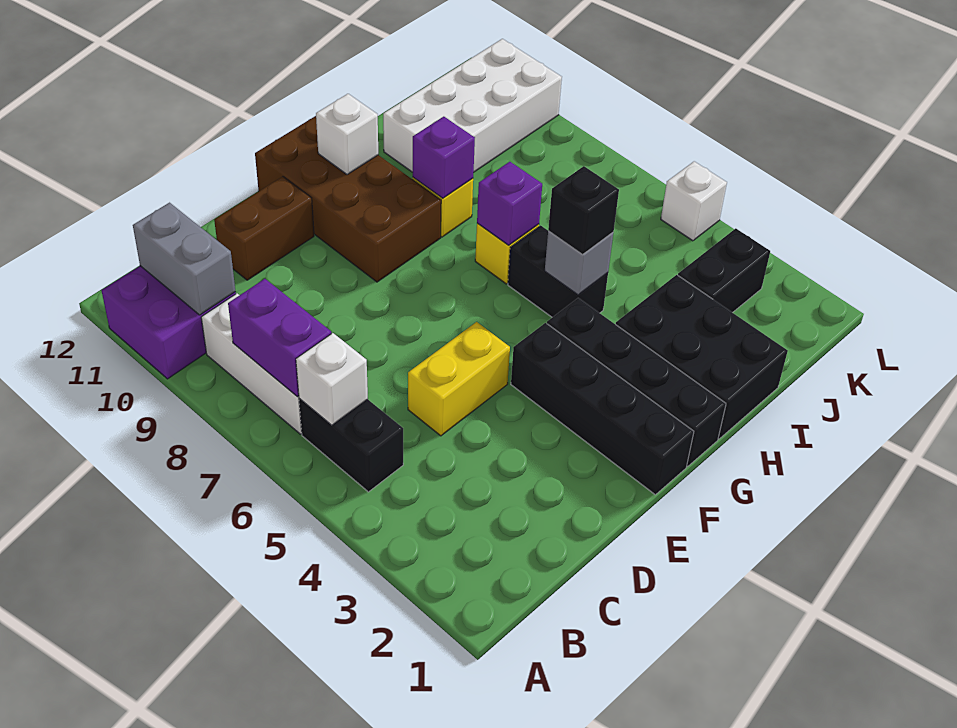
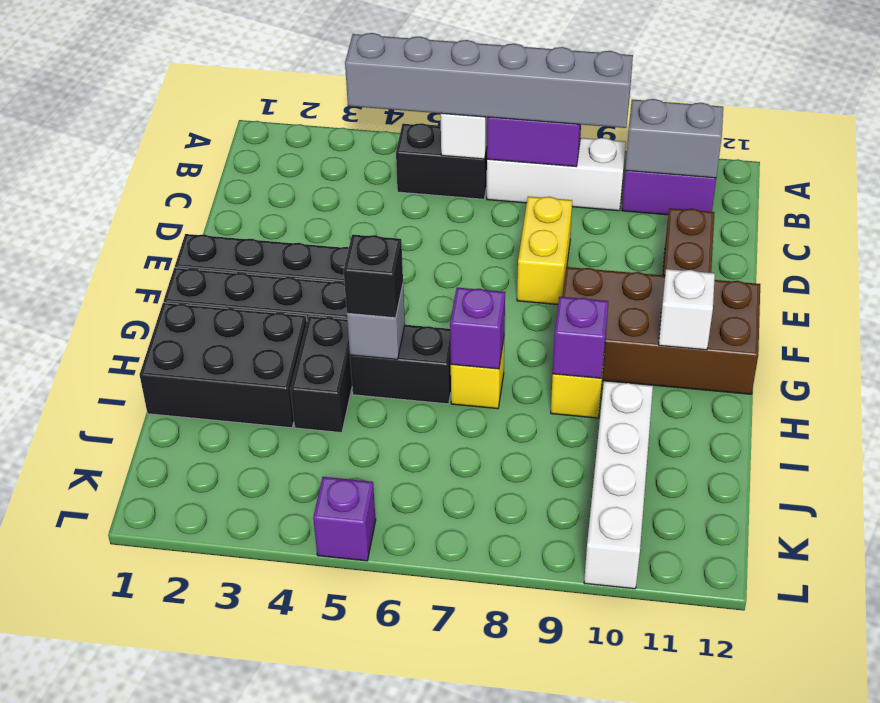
none -> grey brick B4:B9 level 3
yellow brick D5:E5 level 1 -> yellow brick D8:E8 level 1
white brick I10:L11 level 1 -> white brick I10:L10 level 1
black brick J3:K3 level 1 -> black brick H4:I4 level 1
white brick L5 level 1 -> purple brick L5 level 1

